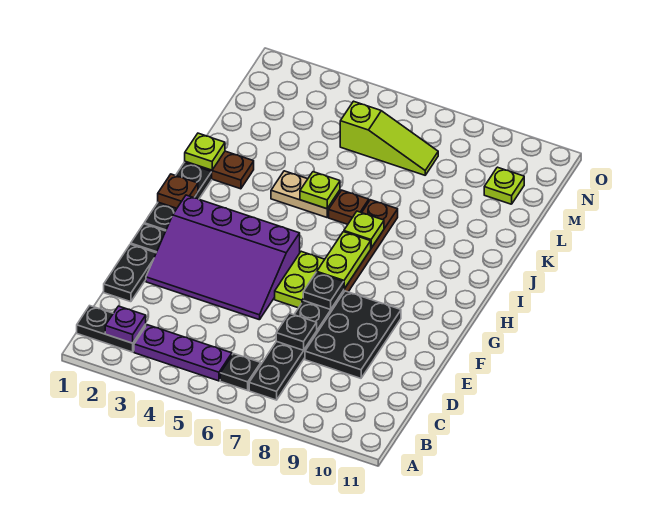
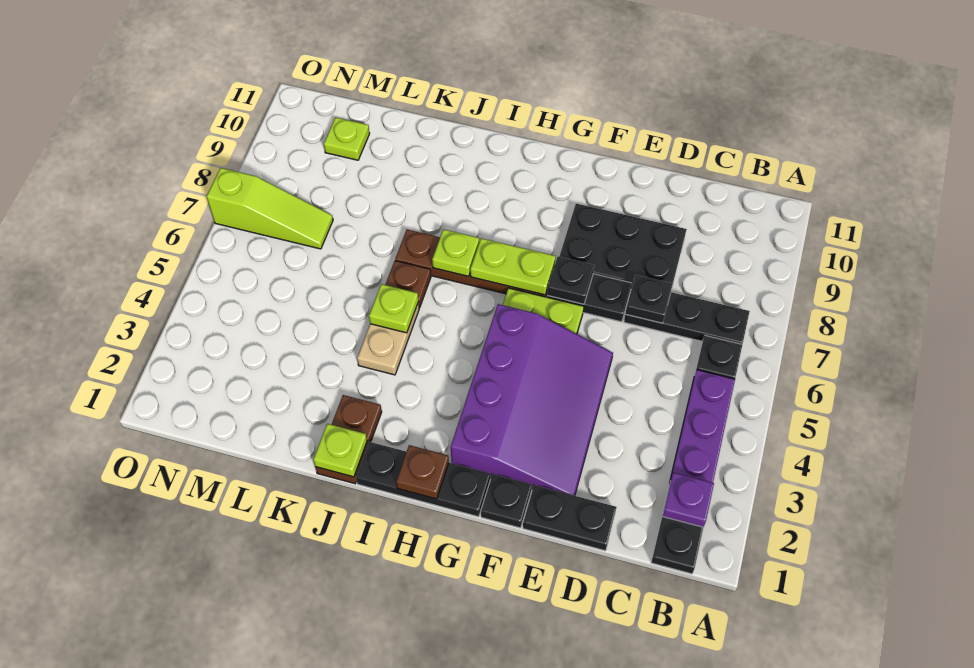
lime slope M5:M7 level 1 top 5 -> lime slope M7:O7 level 1 top O

